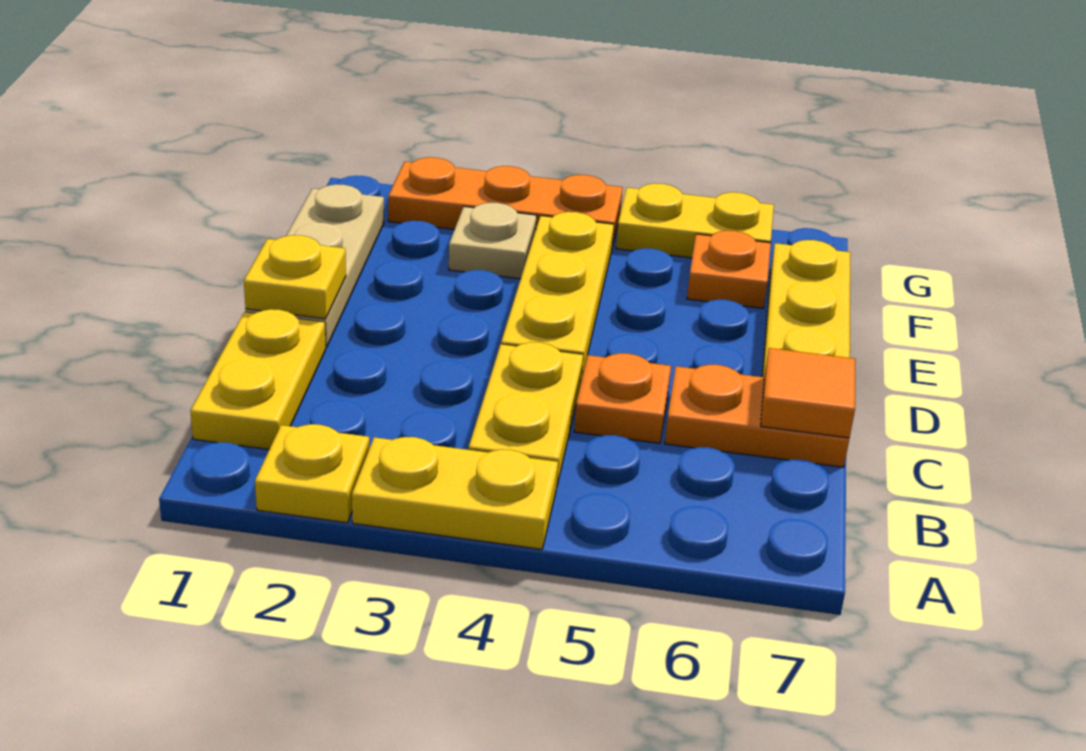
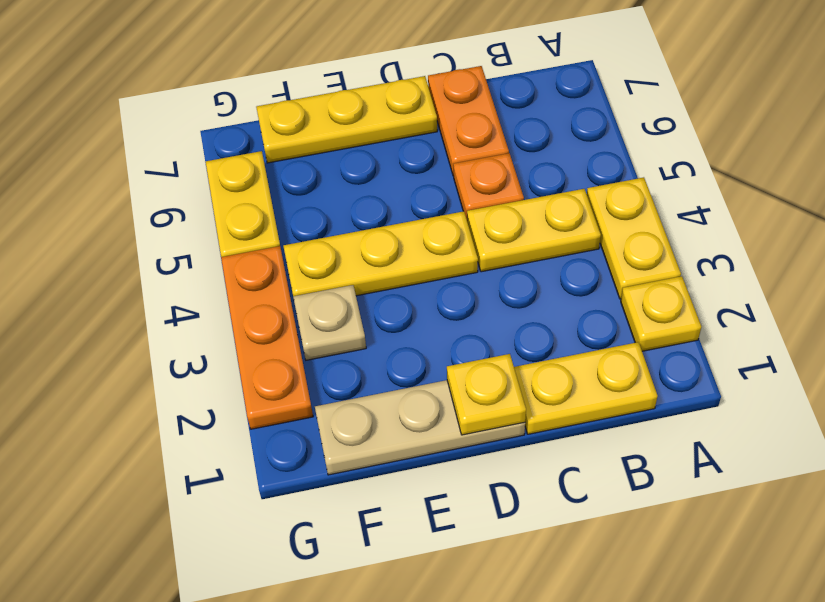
orange tile C7 level 2 -> none
orange plate F6 level 1 -> none

